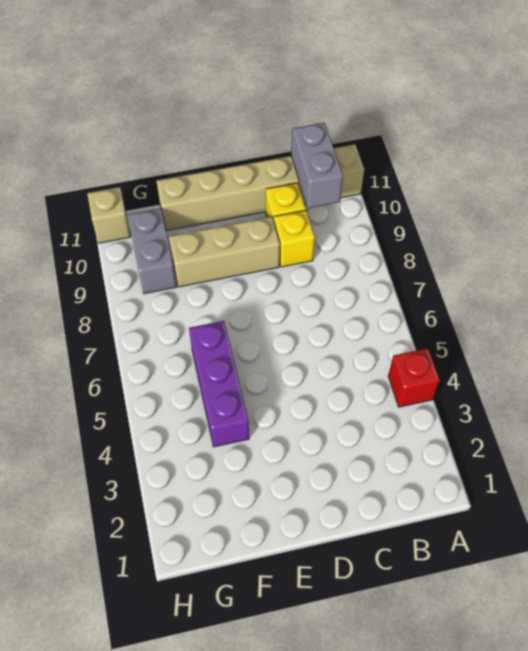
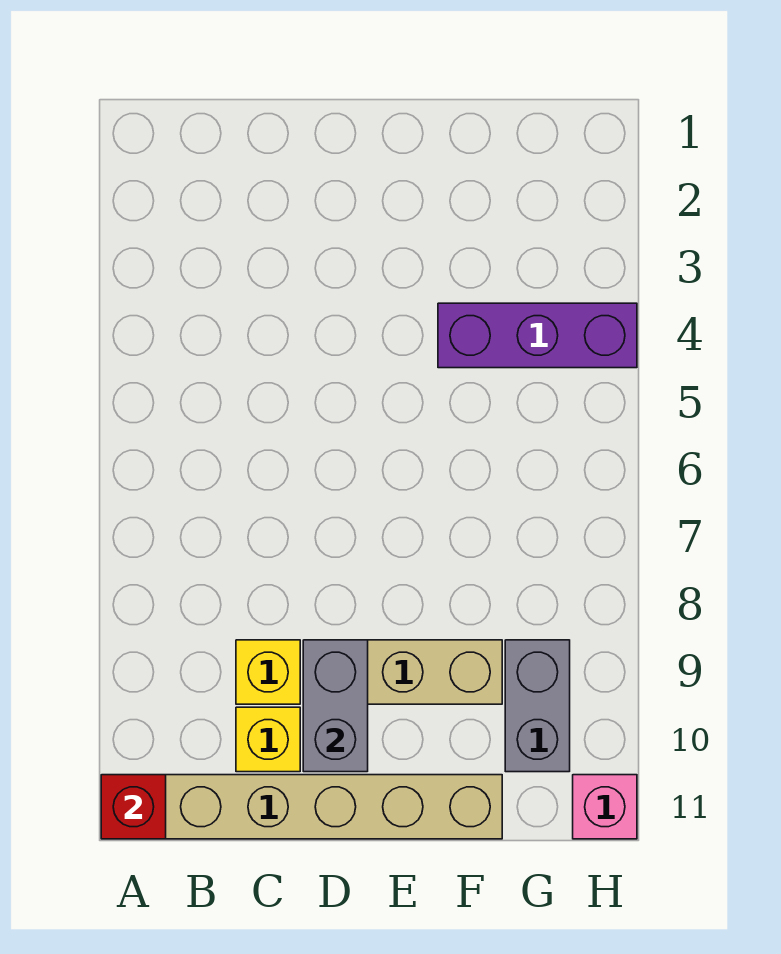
red brick A4 level 1 -> red brick A11 level 2
grey brick B10:B11 level 2 -> grey brick D9:D10 level 2
purple brick F4:F6 level 1 -> purple brick F4:H4 level 1
tan brick H11 level 1 -> pink brick H11 level 1

